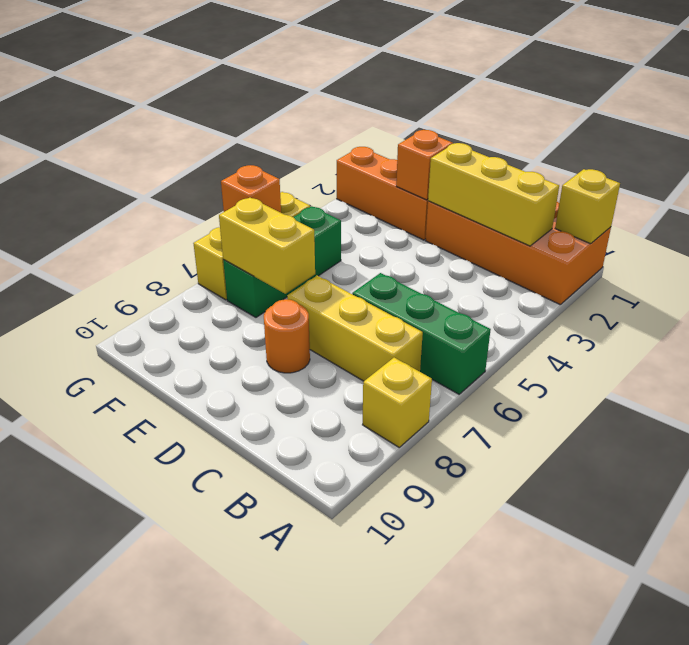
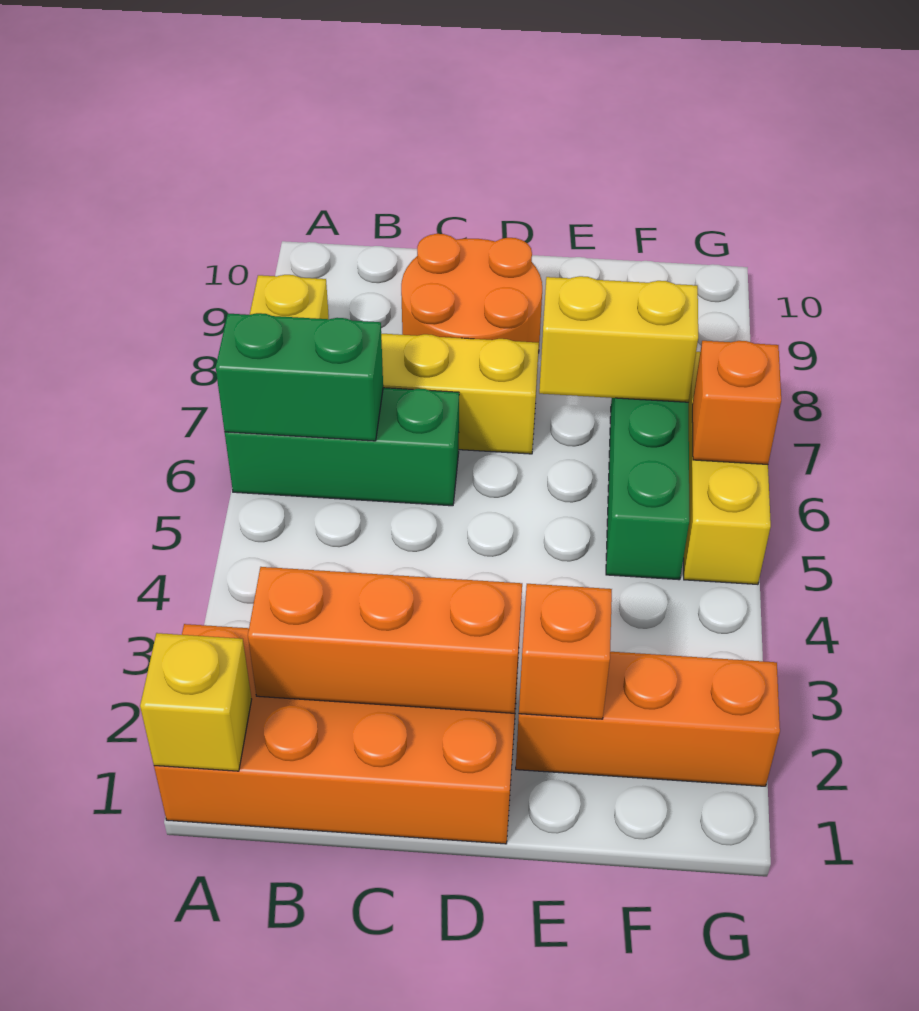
none -> green brick A6:B6 level 2
yellow brick B2:D2 level 2 -> orange brick B2:D2 level 2
orange round brick D8 level 1 -> orange round brick C8:D9 level 1

